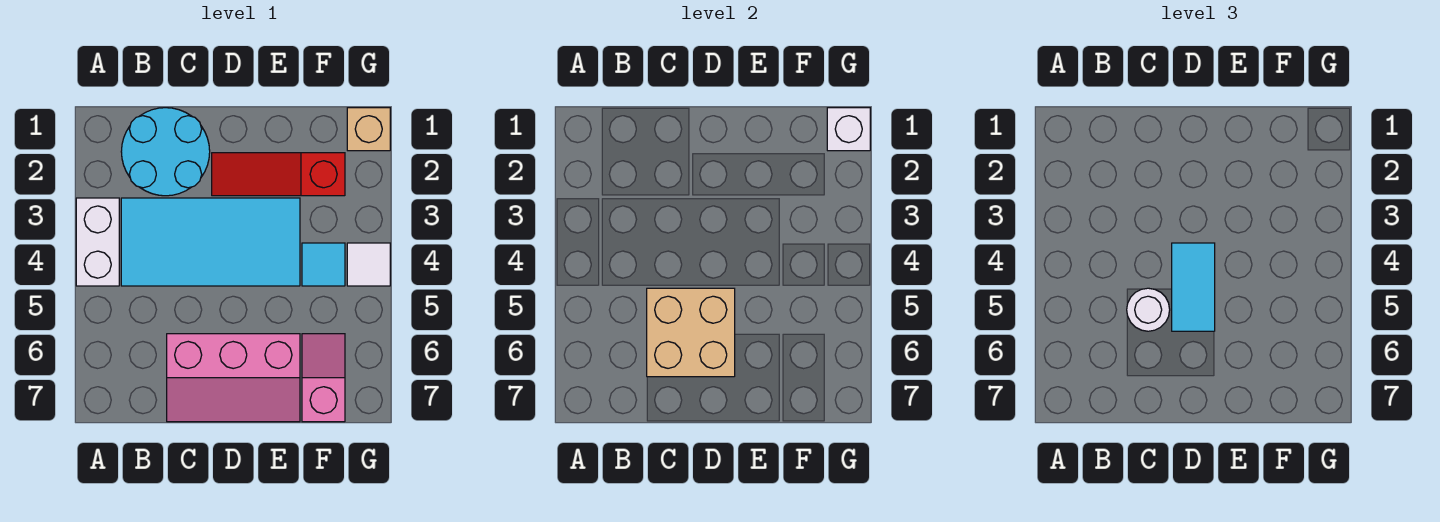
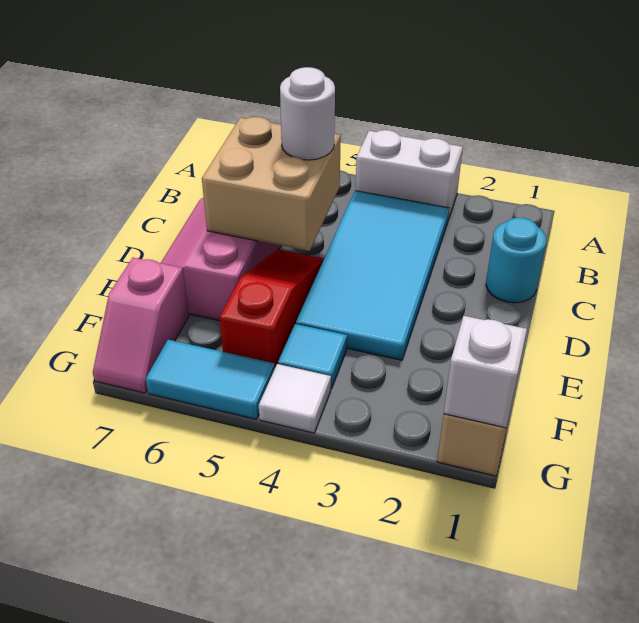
cyan round brick B1:C2 level 1 -> cyan round brick C1 level 1
red slope D2:F2 level 1 top F -> red slope D5:F5 level 1 top F
cyan tile D4:D5 level 3 -> cyan tile G5:G6 level 1
pink slope F6:F7 level 1 top 7 -> pink slope F7:G7 level 1 top F

